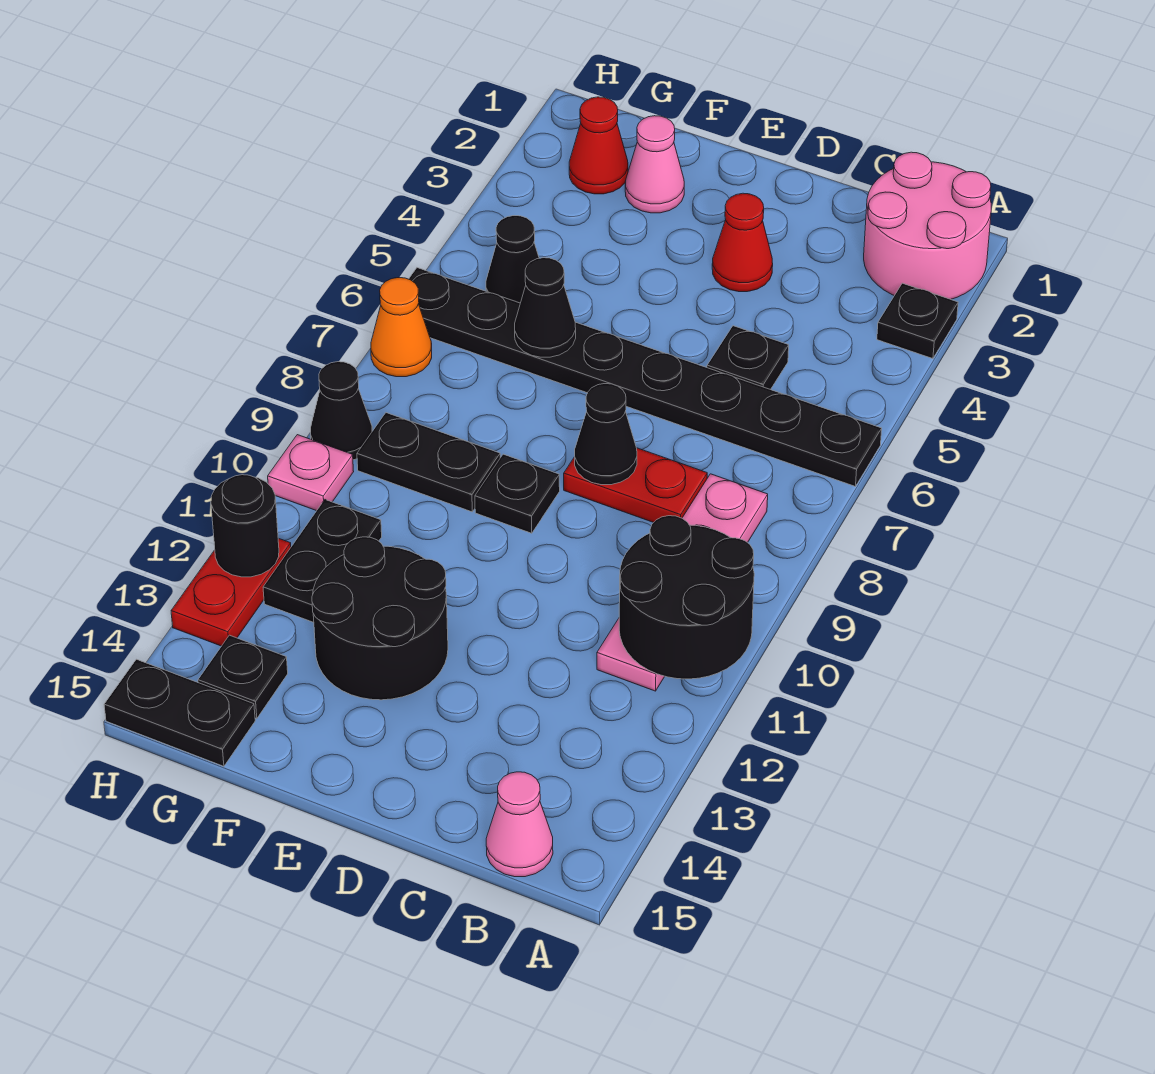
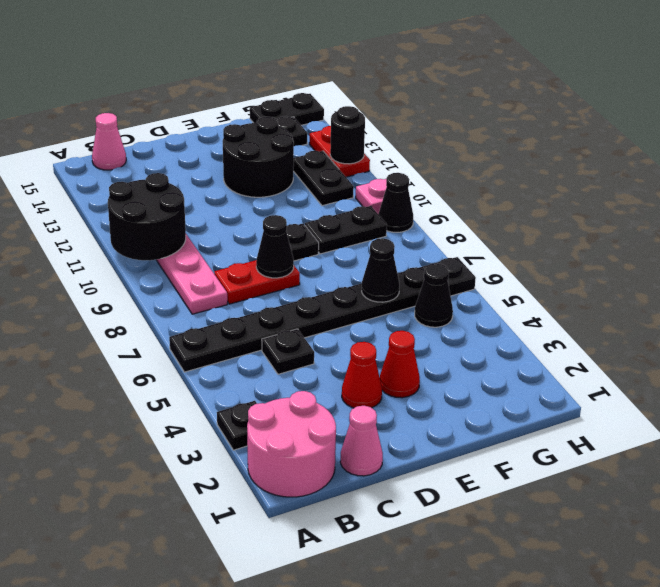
pink cone F2 level 1 -> pink cone C1 level 1
red cone G2 level 1 -> red cone E3 level 1
orange cone H7 level 1 -> none

